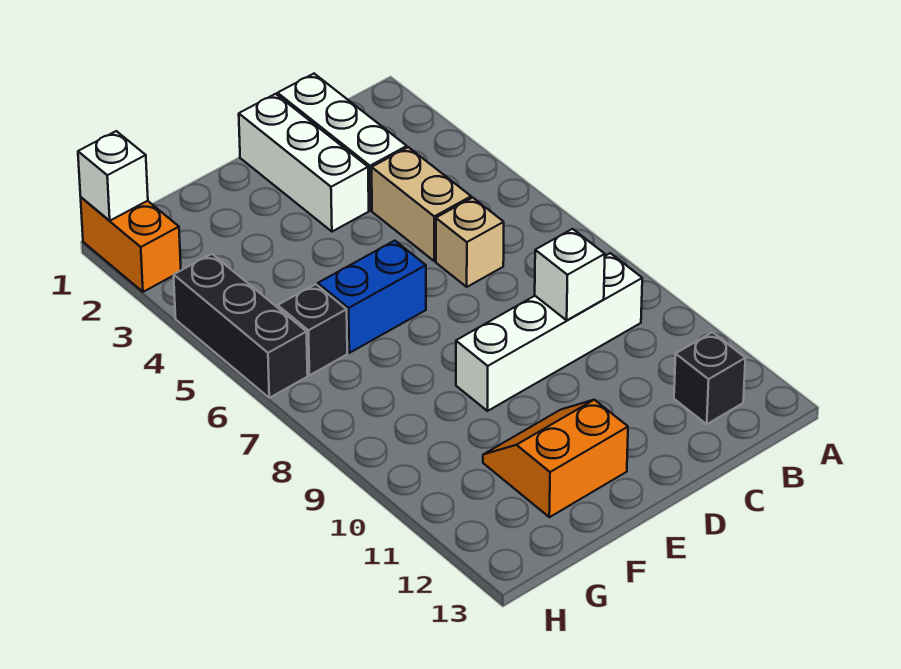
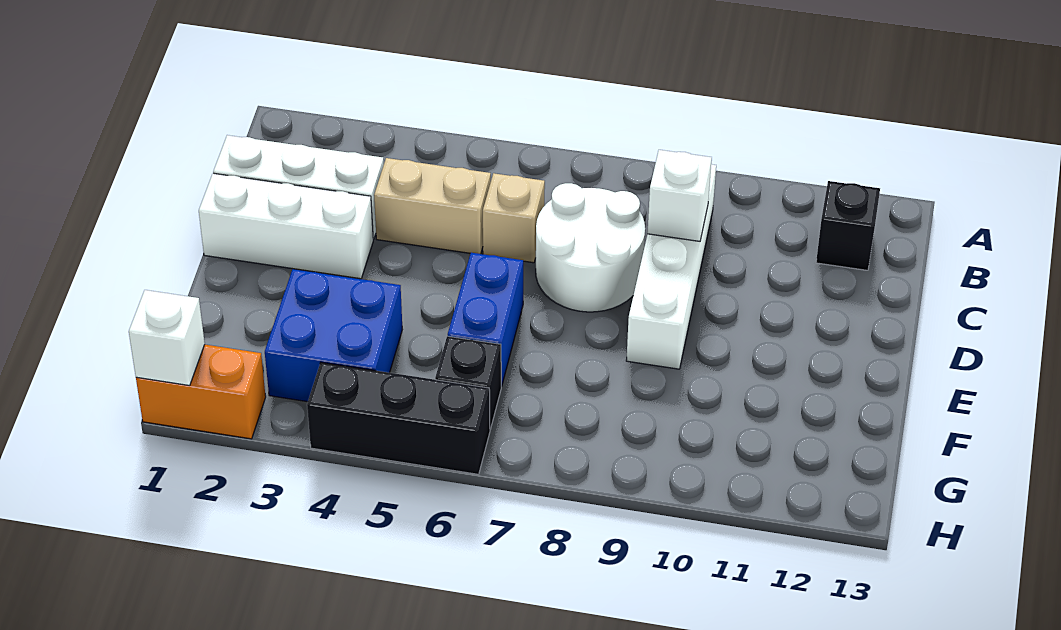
none -> white round brick C7:D8 level 1
orange slope E11:F12 level 1 top 12 -> none
none -> blue brick F3:G4 level 1

